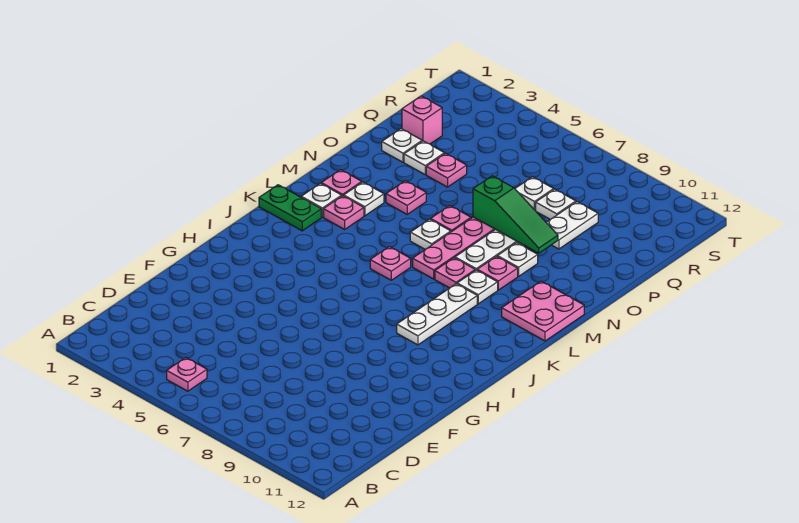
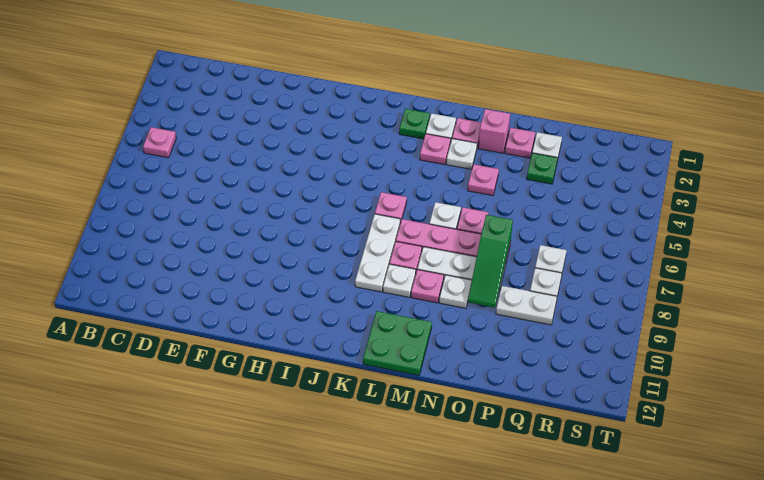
white plate I9:K9 level 1 -> white plate K7:K9 level 1
green plate K1:K2 level 1 -> green plate K2 level 1
pink plate L11:M12 level 1 -> green plate L11:M12 level 1
white plate P3 level 1 -> green plate P3 level 1
pink plate P4 level 1 -> pink plate O2 level 1
pink brick Q2 level 1 -> pink brick N2 level 1

